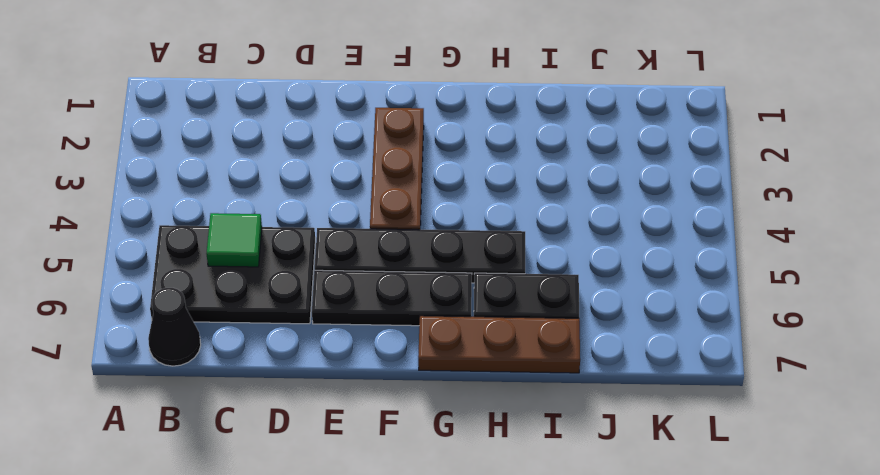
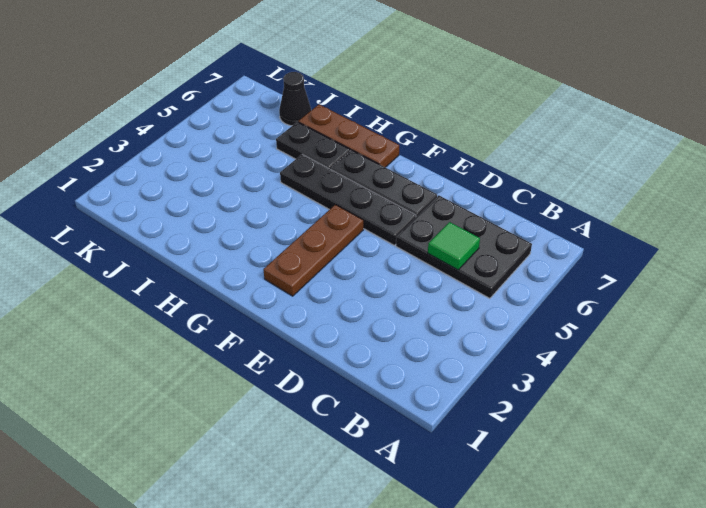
black cone B7 level 1 -> black cone J7 level 1

